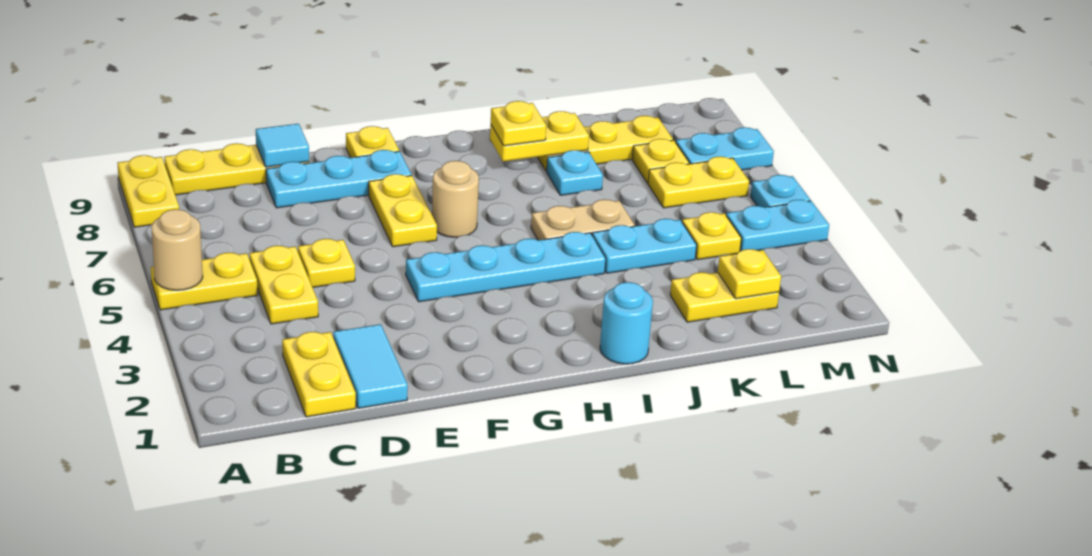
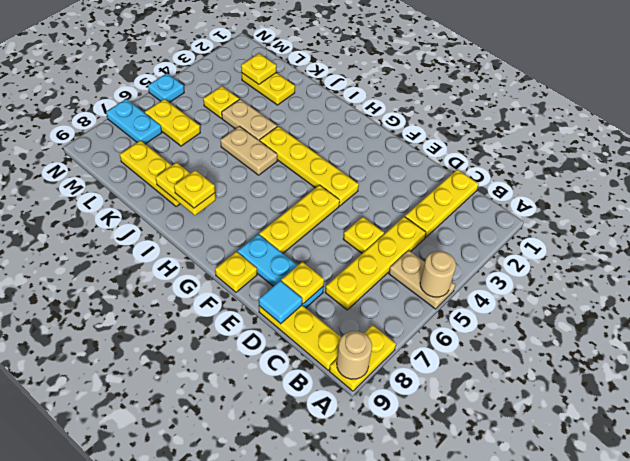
yellow plate A5:B5 level 1 -> tan plate A5:B5 level 1
yellow plate C1:C2 level 1 -> yellow plate C1:C3 level 1
yellow plate C4:C5 level 1 -> yellow plate C4:C7 level 1
cyan tile D1:D2 level 1 -> none
cyan plate F4:I4 level 1 -> yellow plate F4:I4 level 1
yellow plate F6:F7 level 1 -> yellow plate F5:F7 level 1
tan round brick G6 level 1 -> tan round brick A9 level 2
cyan round brick I1 level 1 -> none
cyan plate J4:K4 level 1 -> tan plate J4:K4 level 1
cyan plate J7 level 1 -> none
yellow plate L7 level 1 -> yellow plate D8 level 2
cyan plate M4:N4 level 1 -> none

